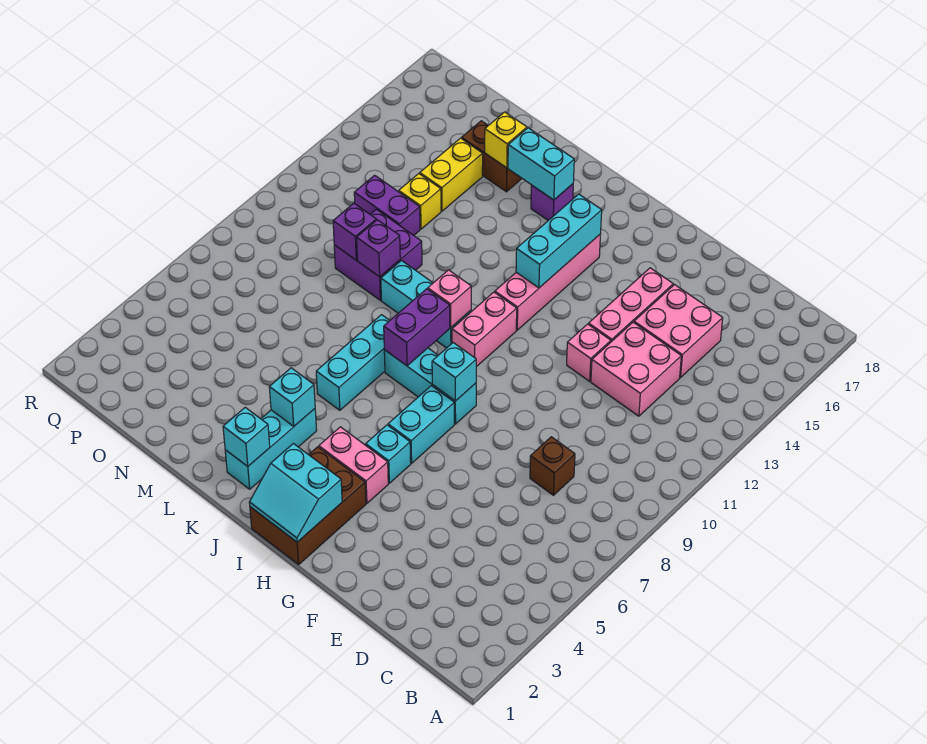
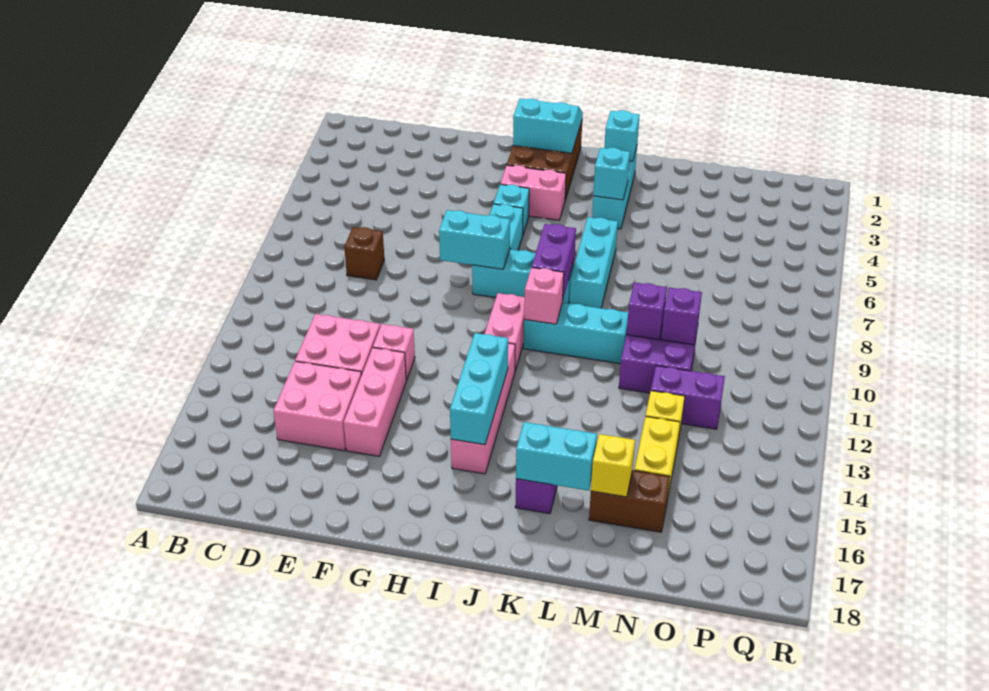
cyan brick H8 level 2 -> cyan brick G8:H8 level 2

